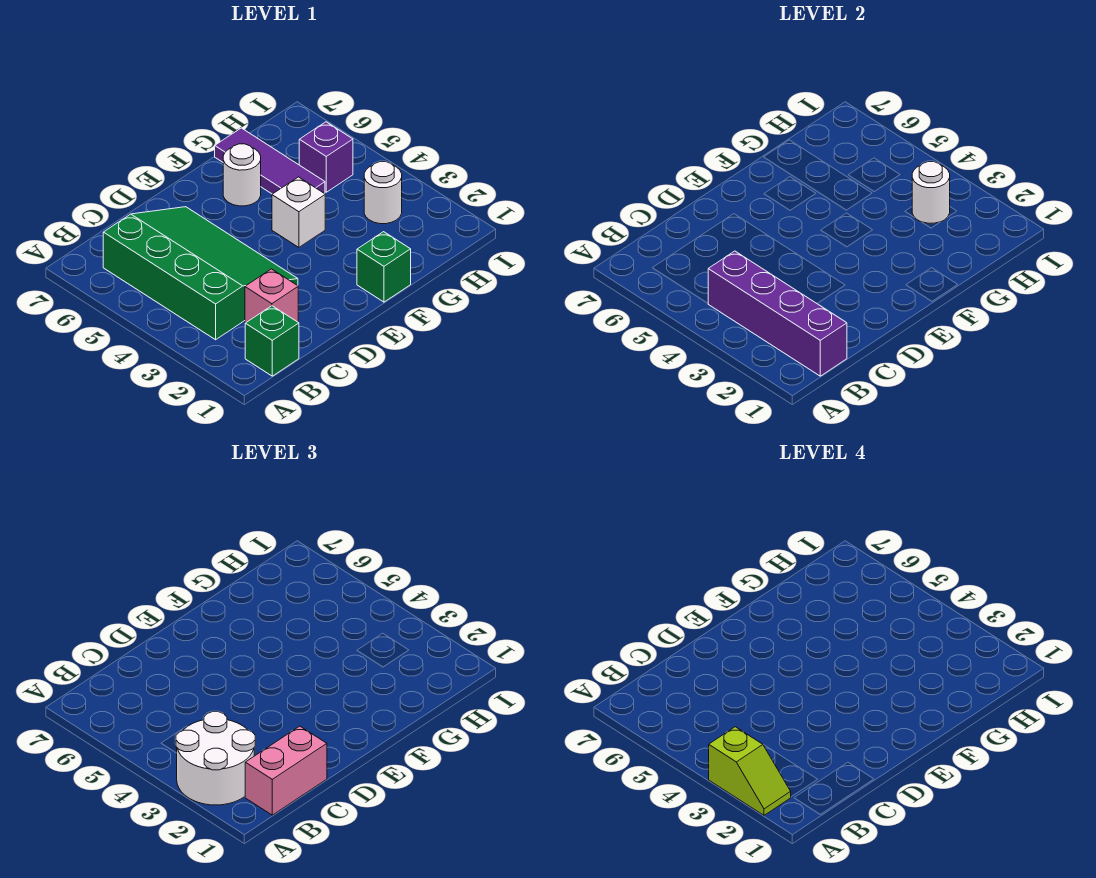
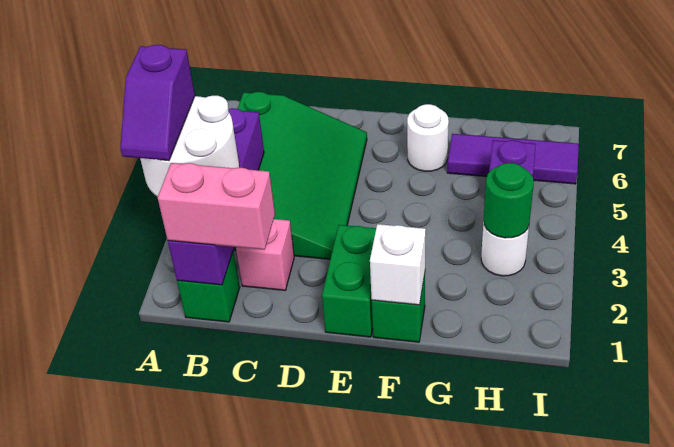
lime slope A2:A3 level 4 top 3 -> purple slope A2:A3 level 4 top 3
none -> green brick E1:E2 level 1
white brick F4 level 1 -> white brick F1 level 2
purple tile G5:G7 level 1 -> purple tile G6:I6 level 1
white round brick H3 level 2 -> green round brick H3 level 2

